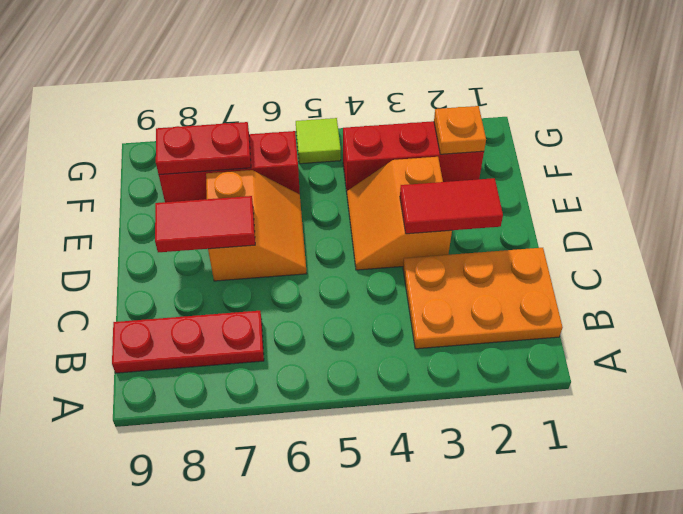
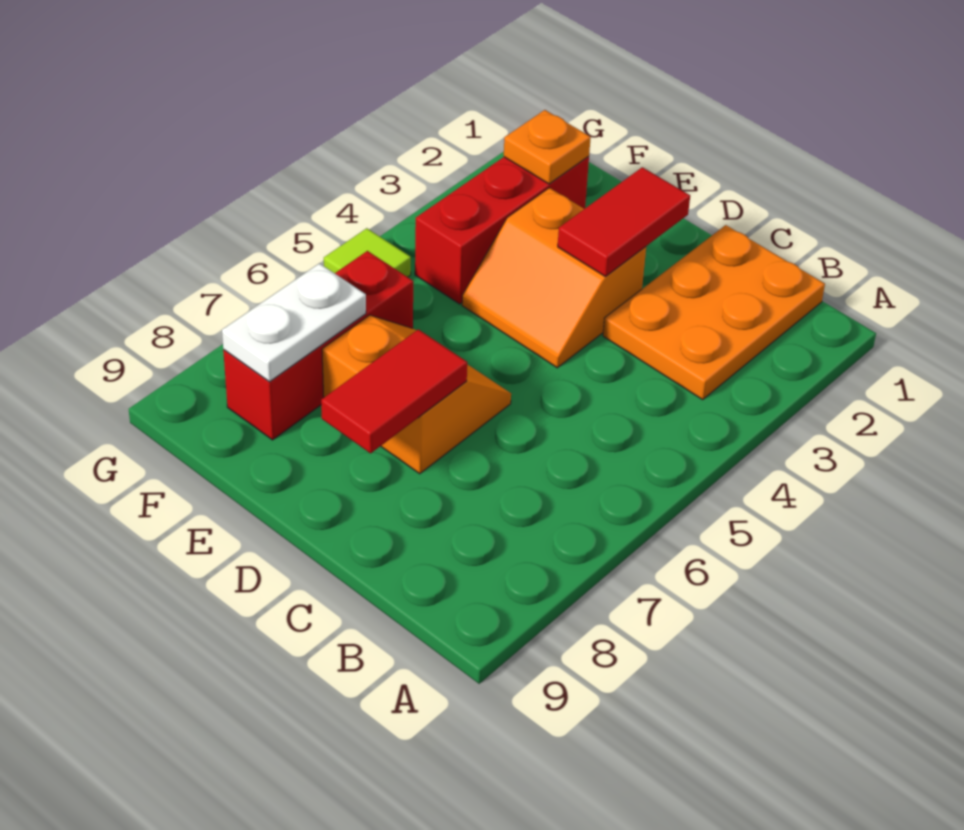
red plate B7:B9 level 1 -> none
red plate F7:F8 level 2 -> white plate F7:F8 level 2

